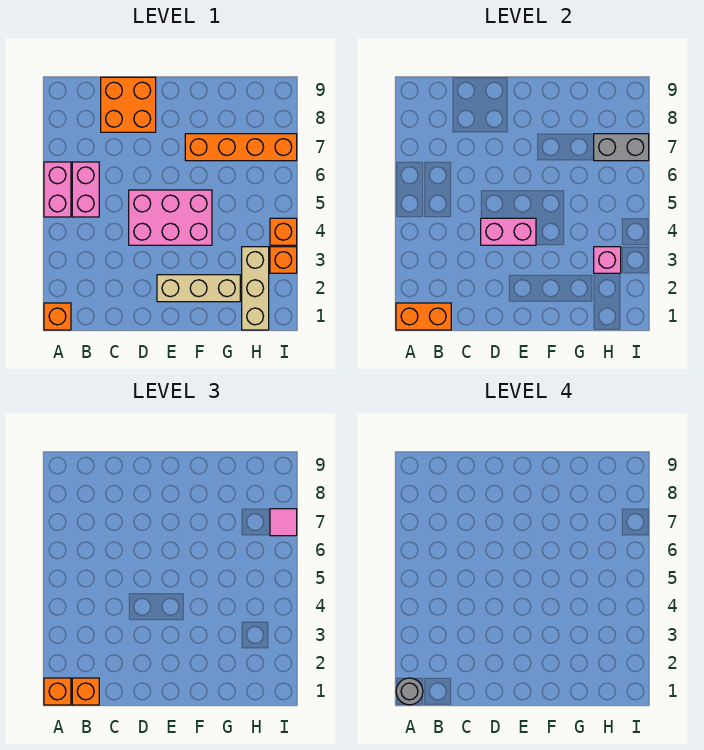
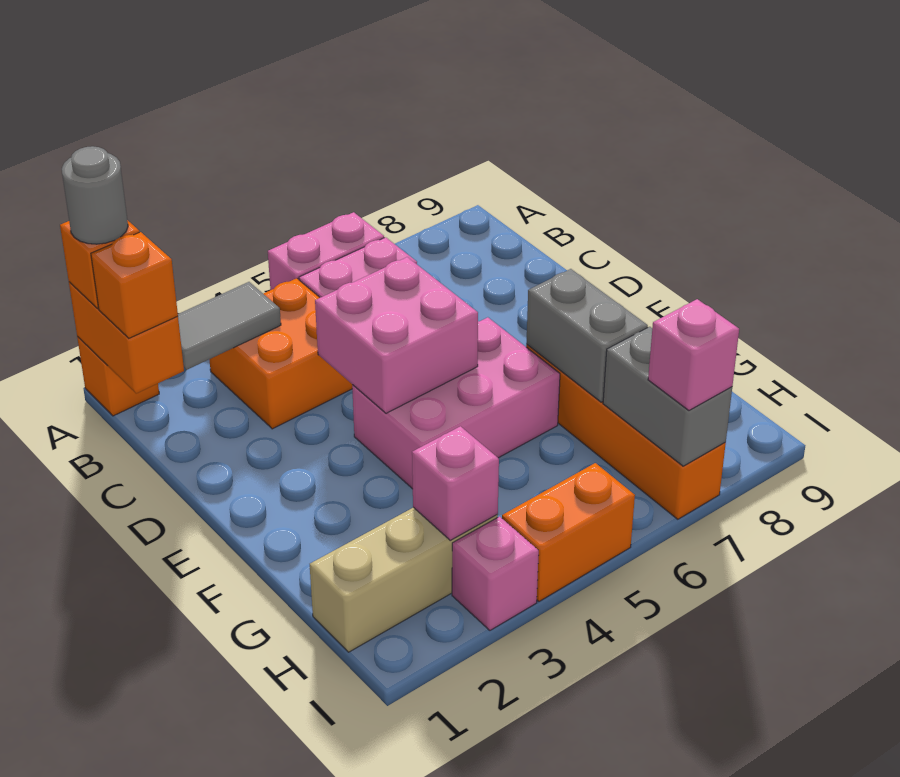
none -> grey tile B2:B3 level 2
orange brick C8:D9 level 1 -> orange brick B3:C4 level 1
pink brick D4:F5 level 1 -> pink brick E4:F6 level 1
pink brick D4:E4 level 2 -> pink brick D4:E5 level 2
tan brick E2:G2 level 1 -> none
none -> grey brick F7:G7 level 2
orange brick I3 level 1 -> pink brick I3 level 1
orange brick I4 level 1 -> orange brick I4:I5 level 1
pink tile I7 level 3 -> pink brick I7 level 3

